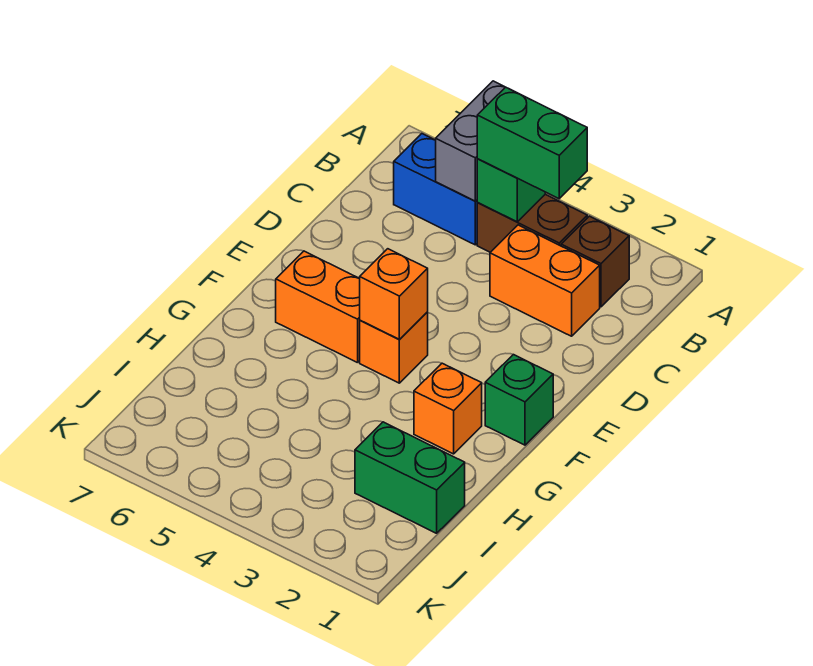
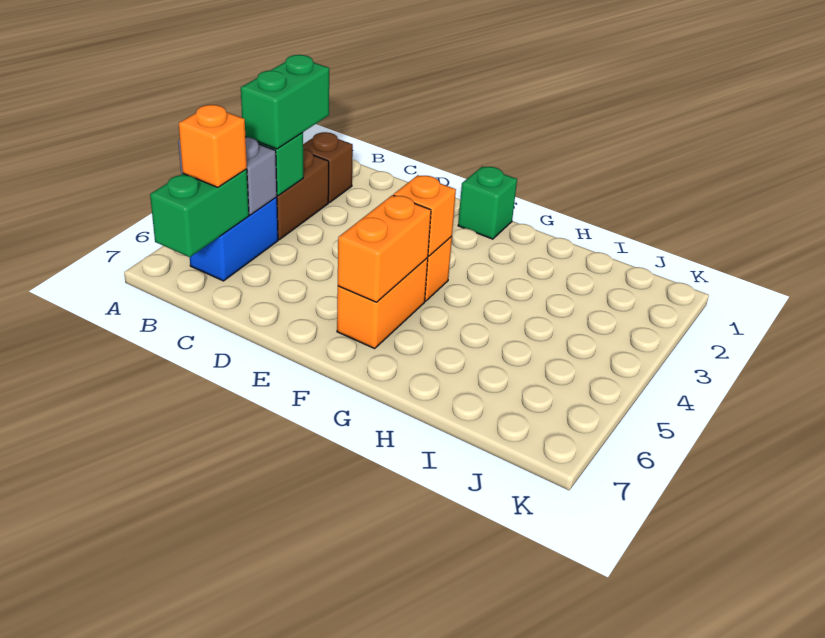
orange brick C2:C3 level 1 -> orange brick F5:F6 level 2
orange brick G2 level 1 -> orange brick B6 level 3
green brick I1:I2 level 1 -> green brick B6:B7 level 2

